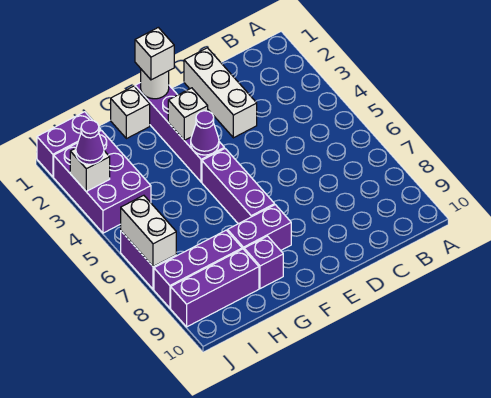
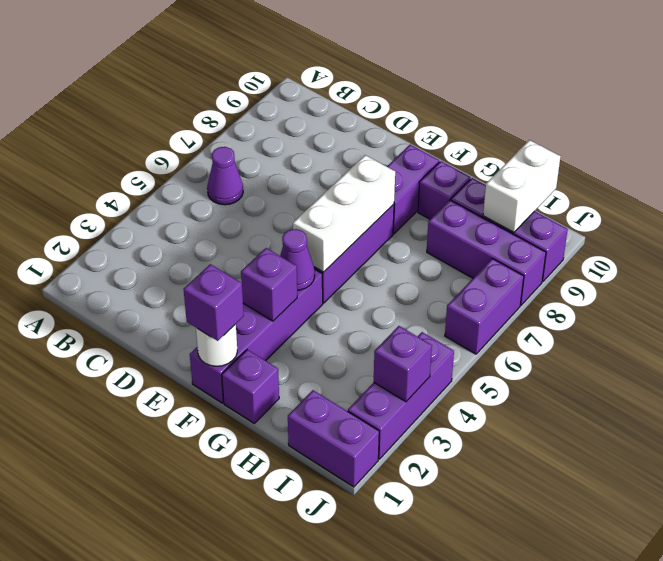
white brick D1:D3 level 1 -> white brick F5:F7 level 2
white brick F1 level 3 -> purple brick F1 level 3
white brick F3 level 2 -> purple brick F3 level 2
purple brick F8:G8 level 1 -> purple brick F8:F9 level 1
white brick G1 level 1 -> purple brick G1 level 1
purple brick I2:J4 level 1 -> purple brick J2:J4 level 1
white brick J3 level 2 -> purple brick J3 level 2
purple cone J3 level 3 -> purple cone B6 level 1
white brick J6:J7 level 2 -> white brick I9:I10 level 2

